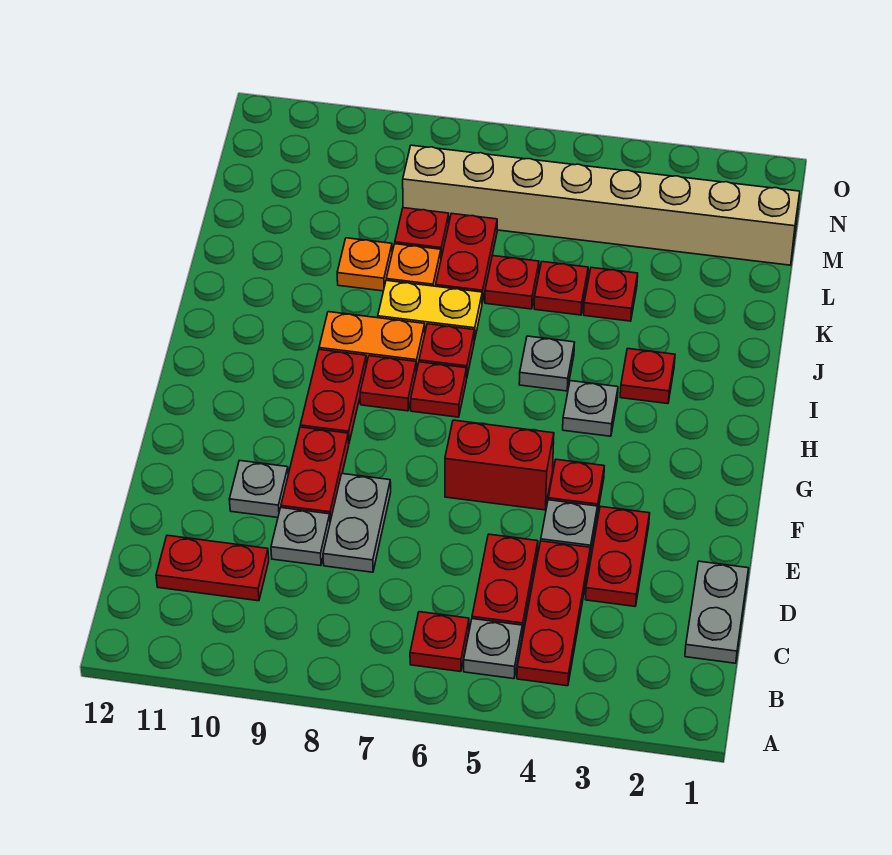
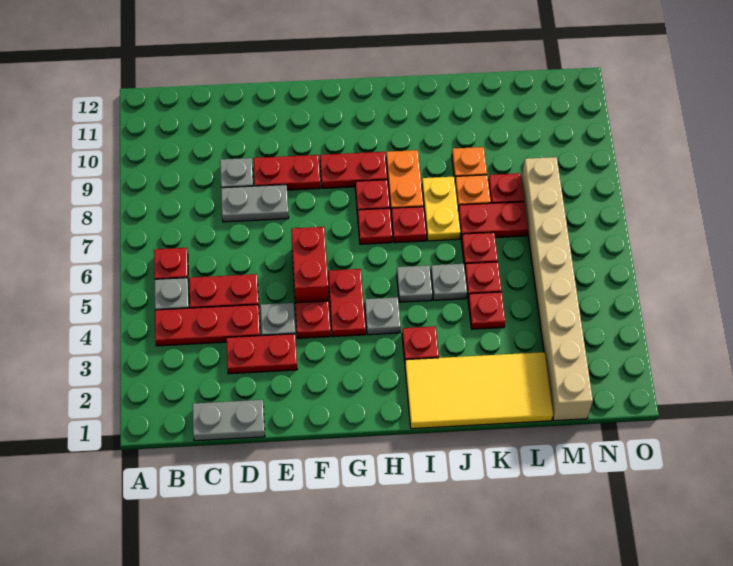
red plate C10:C11 level 1 -> red plate G4:G5 level 1
grey plate E10 level 1 -> grey plate J5 level 1
none -> yellow tile I1:L2 level 1

